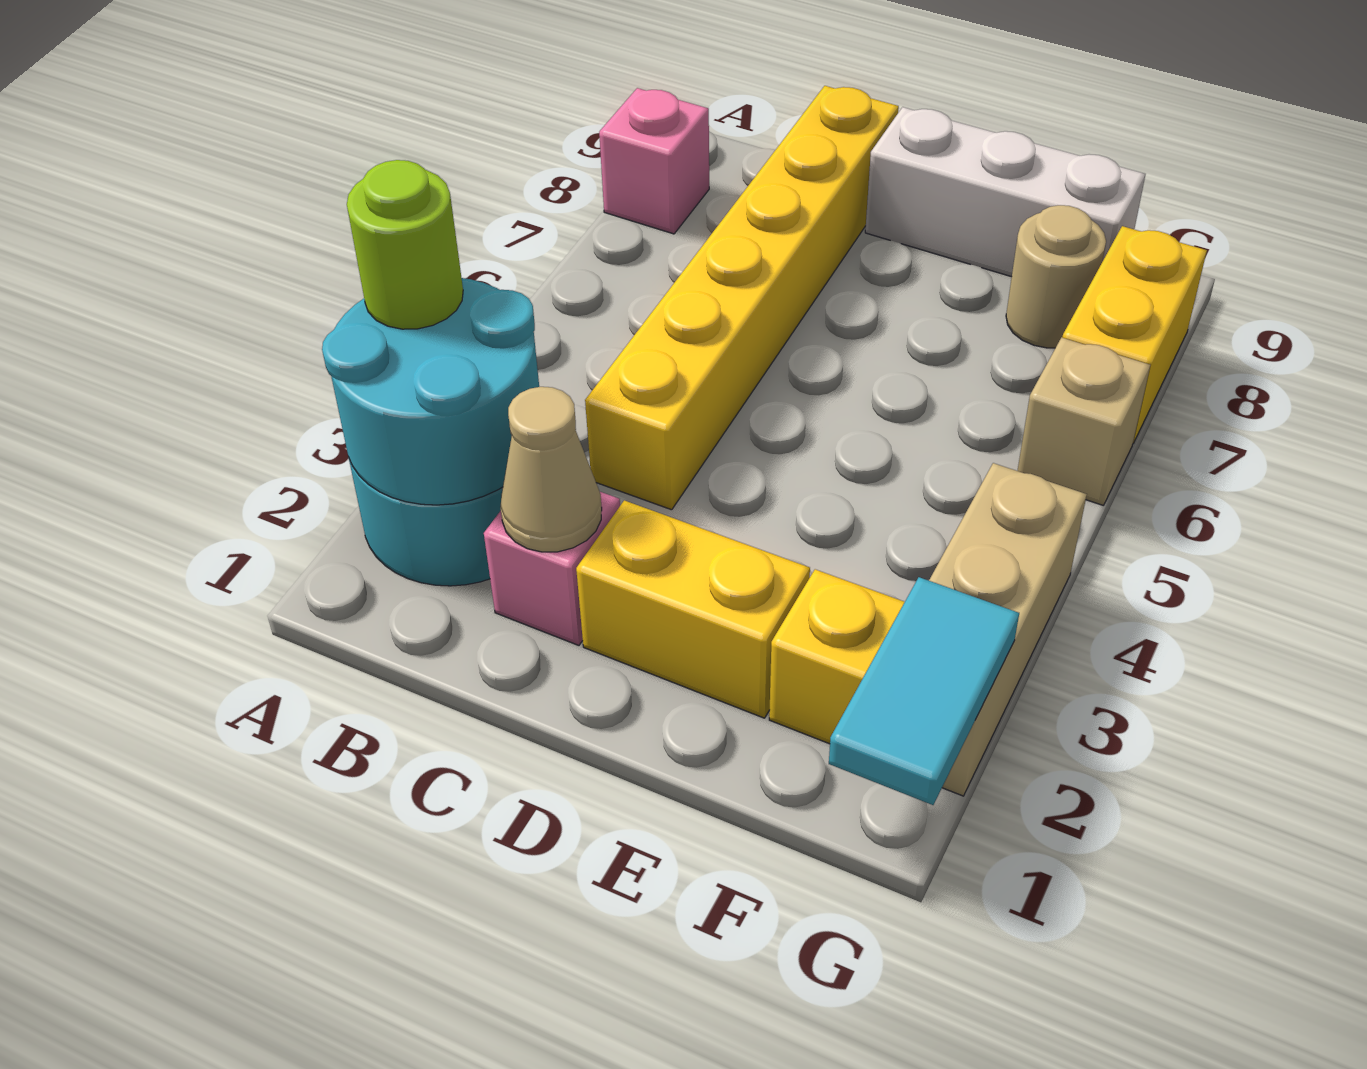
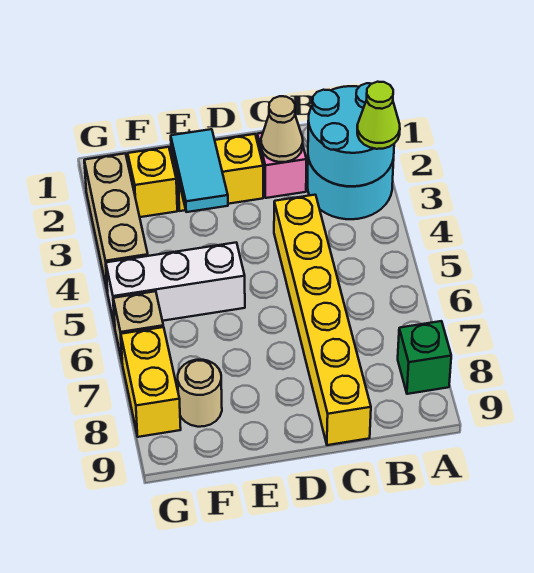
lime round brick A3 level 3 -> lime cone A3 level 3
pink brick A8 level 1 -> green brick A8 level 1
white brick D9:F9 level 1 -> white brick E5:G5 level 1
cyan tile G1:G2 level 2 -> cyan tile E2:E3 level 2

